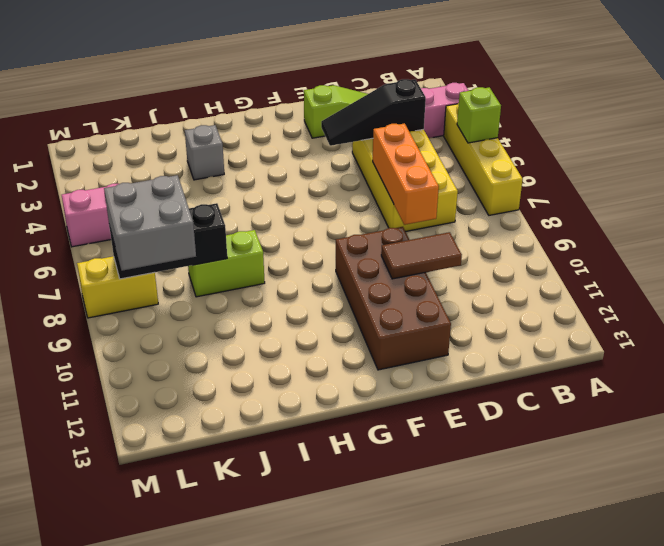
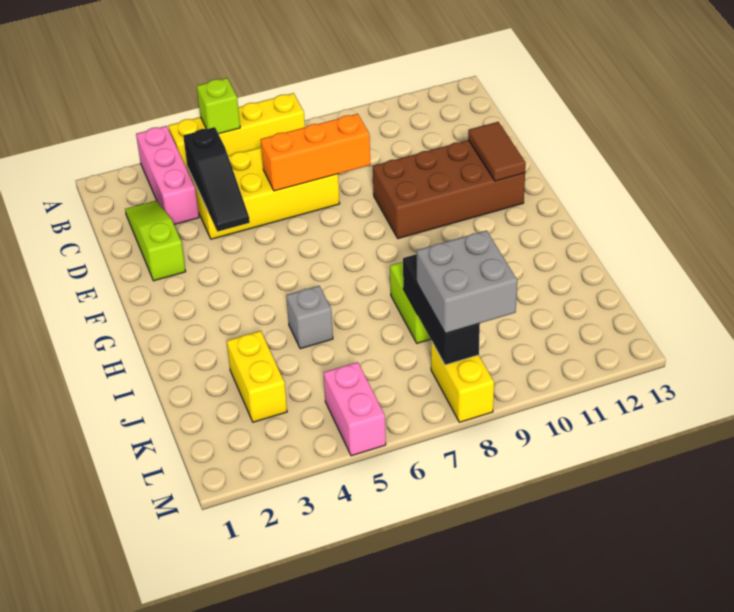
brown tile D10:E10 level 2 -> brown tile E12:F12 level 2
grey brick I3 level 1 -> grey brick I5 level 1
none -> yellow brick J3:K3 level 1

